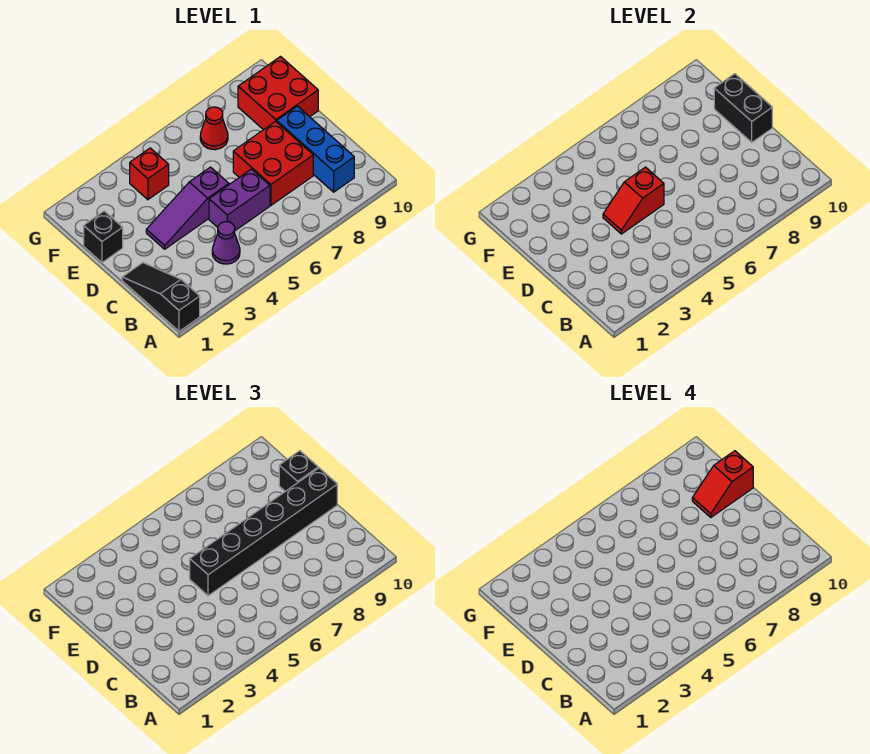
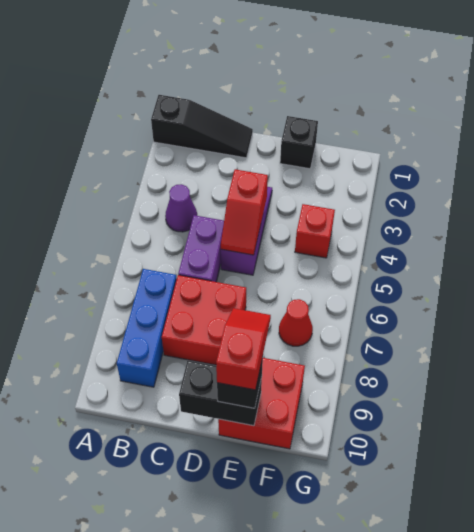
blue brick B9:D9 level 1 -> blue brick B7:B9 level 1
red slope D4:D5 level 2 top 5 -> red slope D4:D5 level 2 top 4
black brick D5:D10 level 3 -> none

